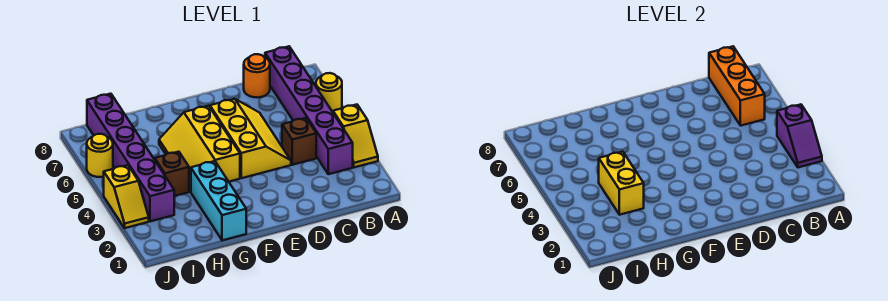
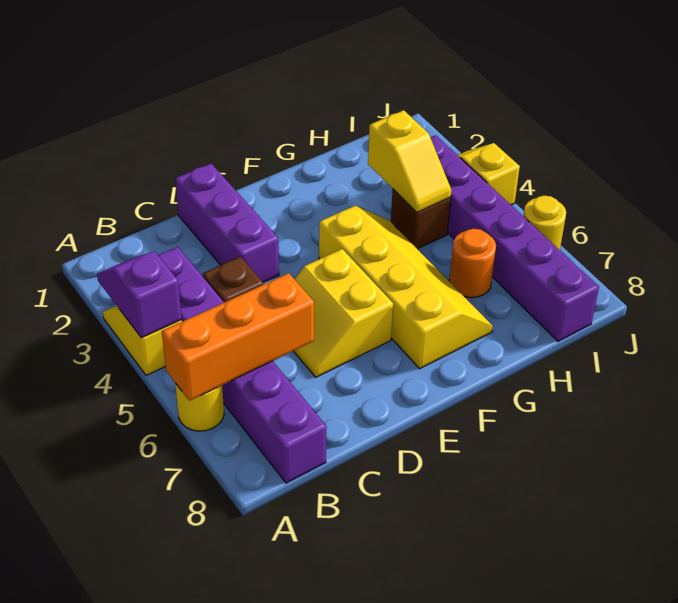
orange brick B6:B8 level 2 -> orange brick A6:C6 level 2
orange round brick C8 level 1 -> orange round brick H6 level 1
none -> purple brick D1:D3 level 1
yellow slope D4:E6 level 1 top E -> yellow slope D5:E6 level 1 top E
yellow slope F4:G6 level 1 top F -> yellow slope F4:G7 level 1 top F
cyan brick G1:G3 level 1 -> none
yellow brick H3:H4 level 2 -> yellow slope H3:H4 level 2 top 3

